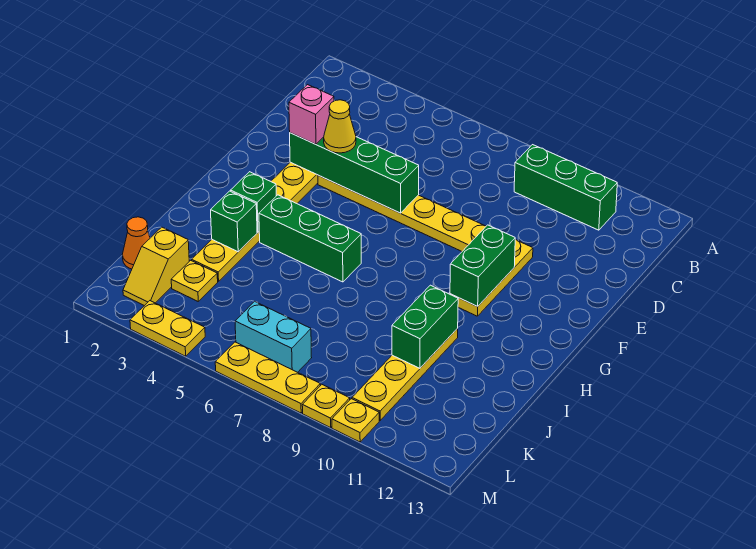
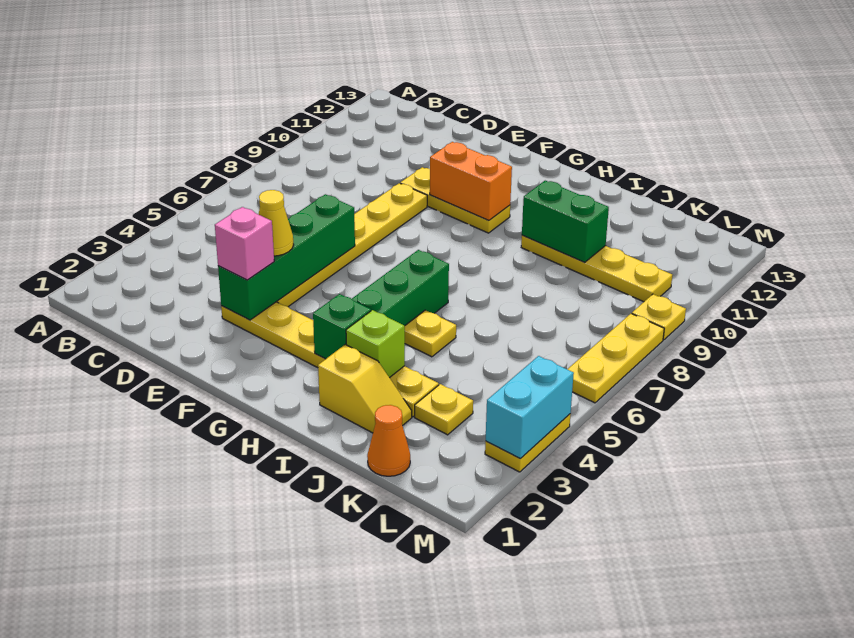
green brick B9:B11 level 1 -> none
green brick F10:G10 level 2 -> orange brick F10:G10 level 2
green brick I3 level 2 -> lime brick I3 level 2
yellow slope K2:L2 level 1 top K -> yellow slope I2:J2 level 1 top I
cyan brick L6:L7 level 1 -> cyan brick M3:M4 level 2
yellow plate M10 level 1 -> yellow plate I5 level 1

